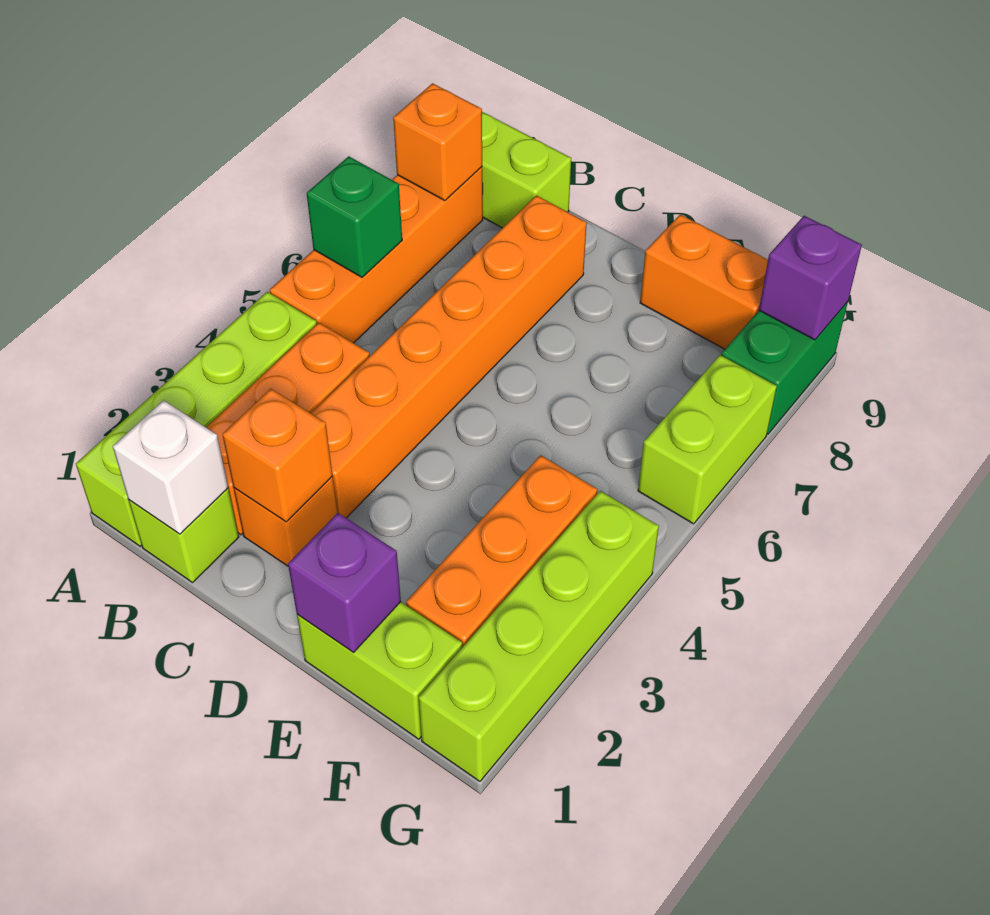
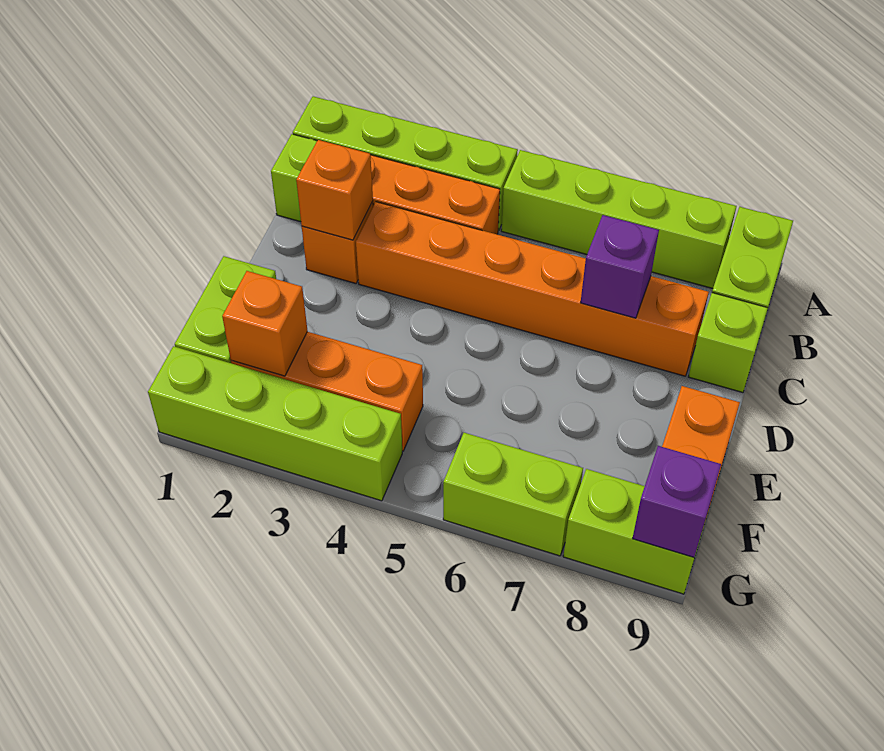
orange brick A5:A8 level 1 -> lime brick A5:A8 level 1
green brick A6 level 2 -> none
orange brick A8 level 2 -> orange brick F2 level 2
white brick B1 level 2 -> none
none -> lime brick C9 level 1
purple brick E1 level 2 -> purple brick C7 level 2
green brick G8:G9 level 1 -> lime brick G8:G9 level 1

